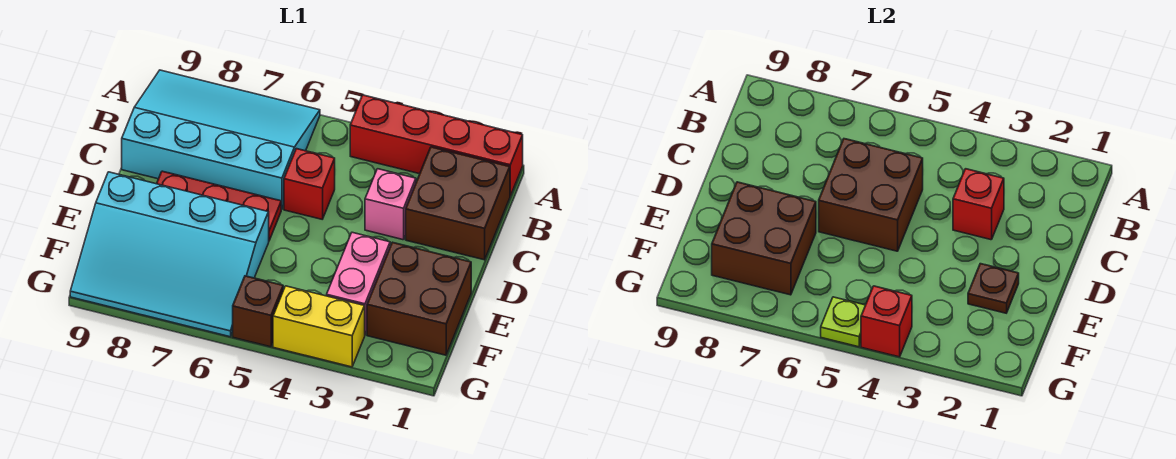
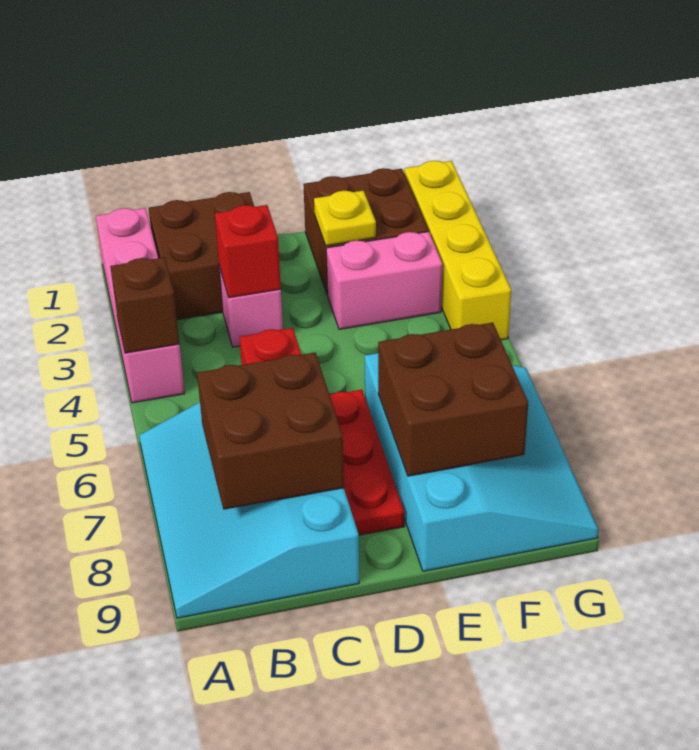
red brick A1:A4 level 1 -> pink brick A1:A4 level 1
brown brick C5:D6 level 2 -> brown brick B7:C8 level 2
brown plate E2 level 2 -> yellow plate E2 level 2
yellow brick G3:G4 level 1 -> yellow brick G1:G4 level 1
red brick G4 level 2 -> none
brown brick G5 level 1 -> brown brick A4 level 2
lime plate G5 level 2 -> none

